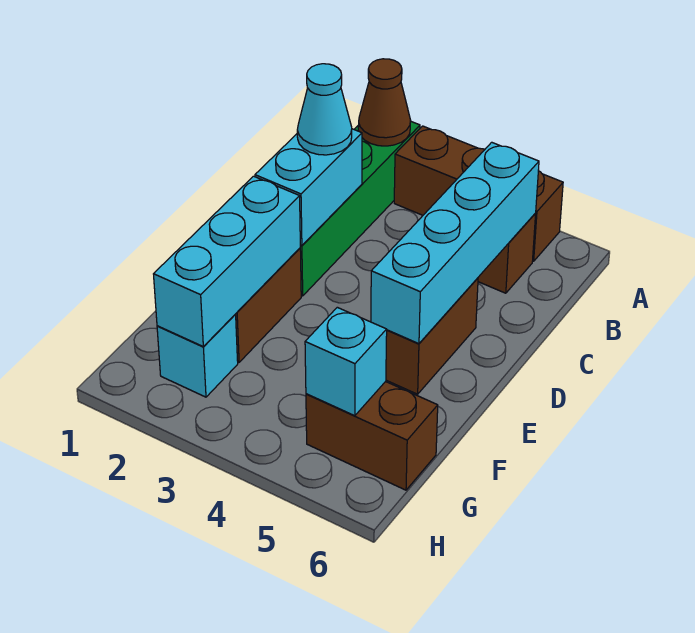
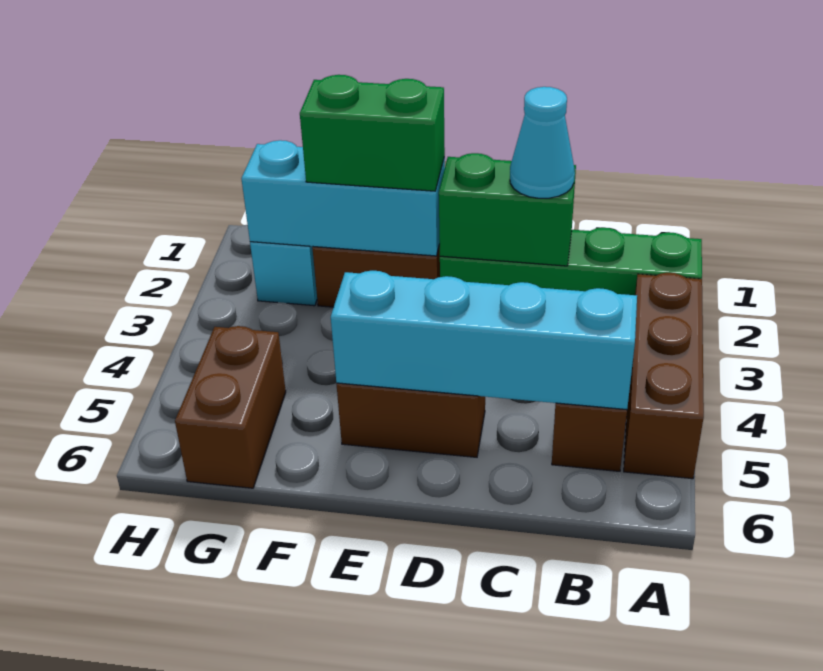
brown cone A2 level 2 -> none
cyan brick C2:D2 level 2 -> green brick C2:D2 level 2
none -> green brick E2:F2 level 3
cyan brick G5 level 2 -> none

